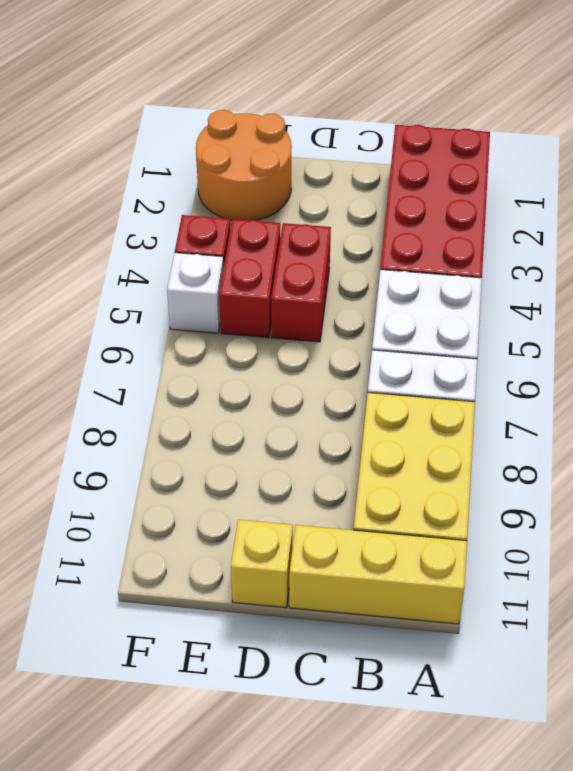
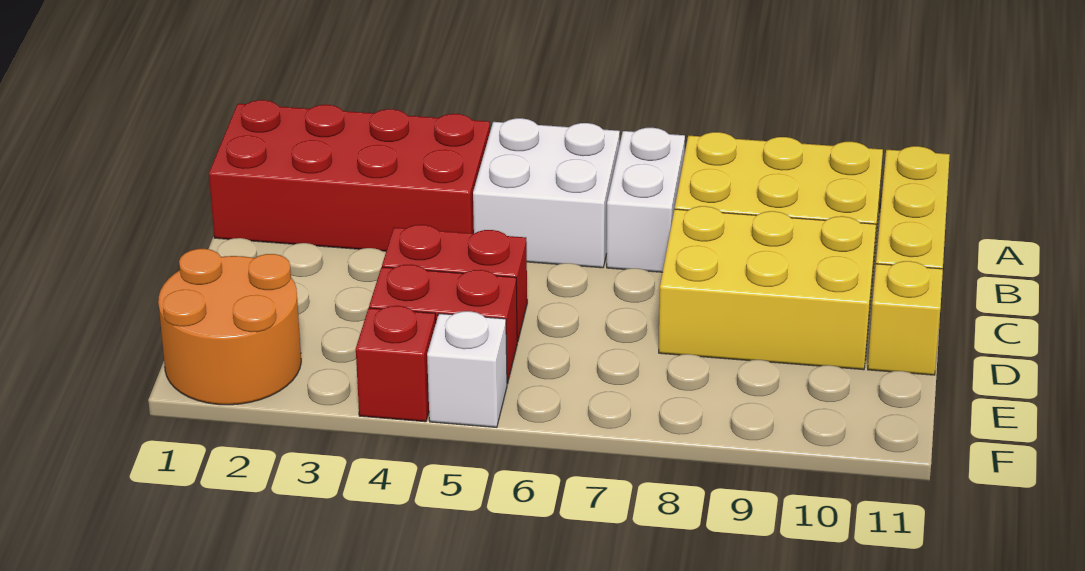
none -> yellow brick C8:D10 level 1

